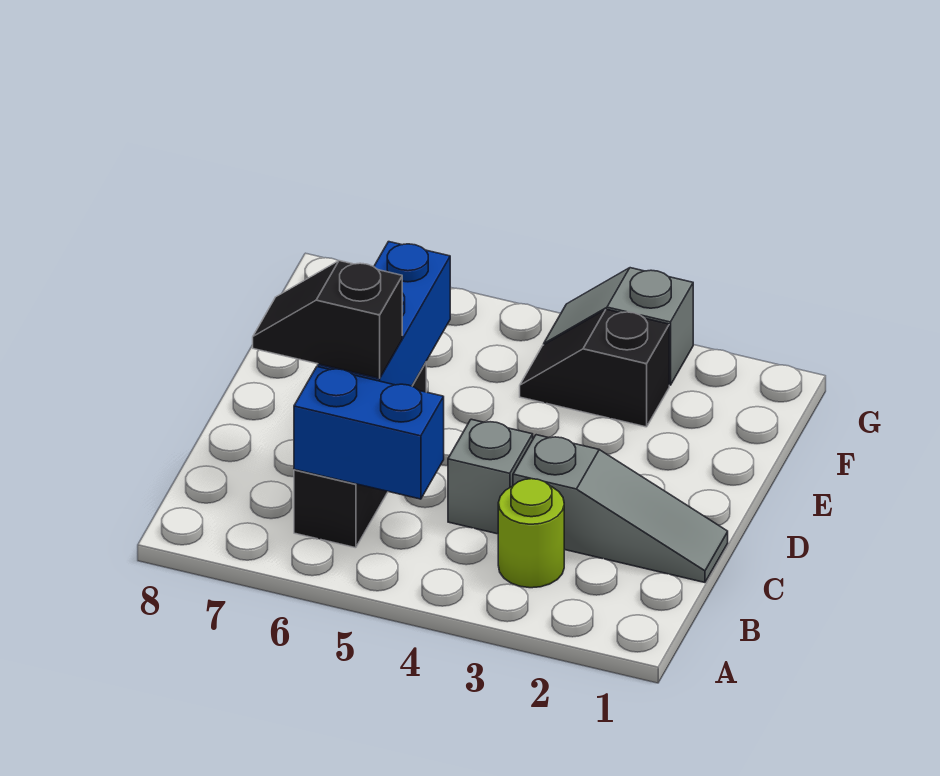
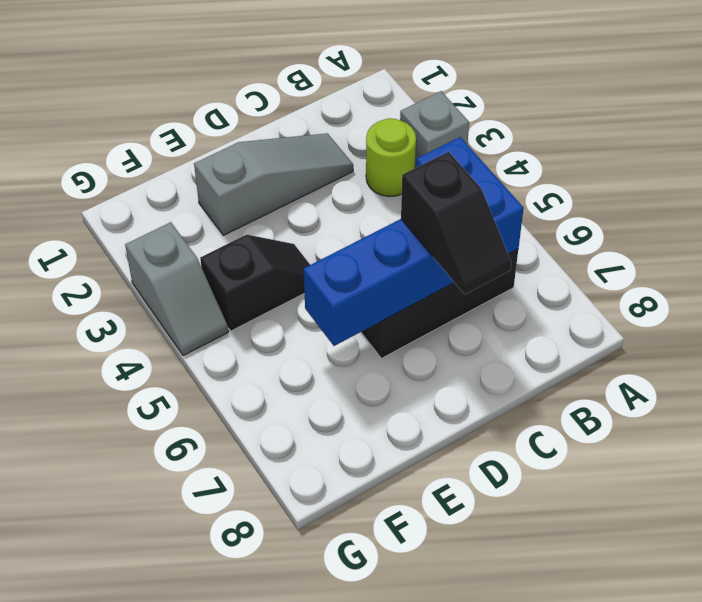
grey slope C1:C3 level 1 top 3 -> grey slope C2:E2 level 1 top E
grey brick C4 level 1 -> grey brick A3 level 1
black slope F3:F4 level 1 top 3 -> black slope E4:F4 level 1 top F

